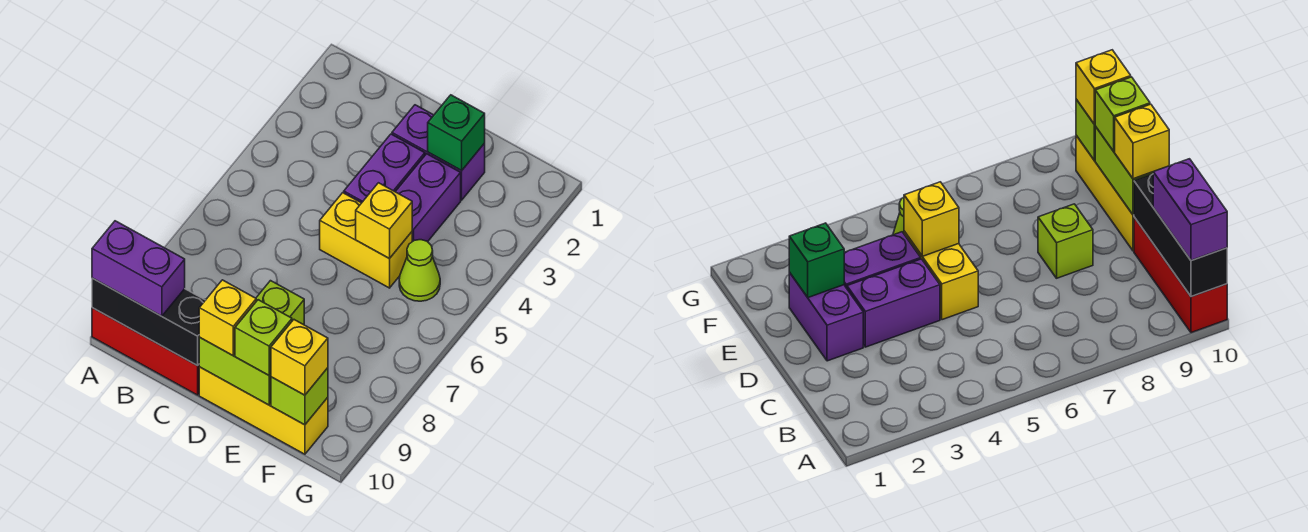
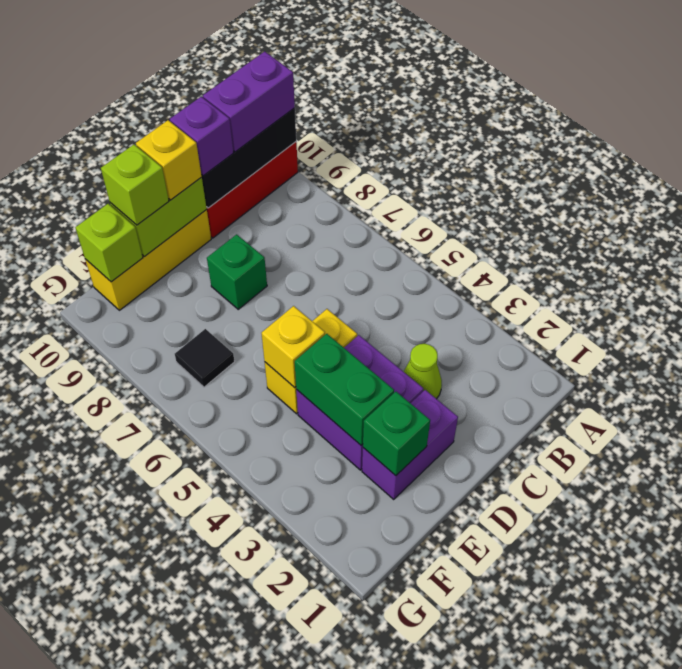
none -> purple brick C10 level 3
lime brick D8 level 1 -> green brick D8 level 1
none -> green brick E3:E4 level 2
lime cone F5 level 1 -> lime cone C3 level 1
none -> black tile F7 level 1
yellow brick F10 level 3 -> none

